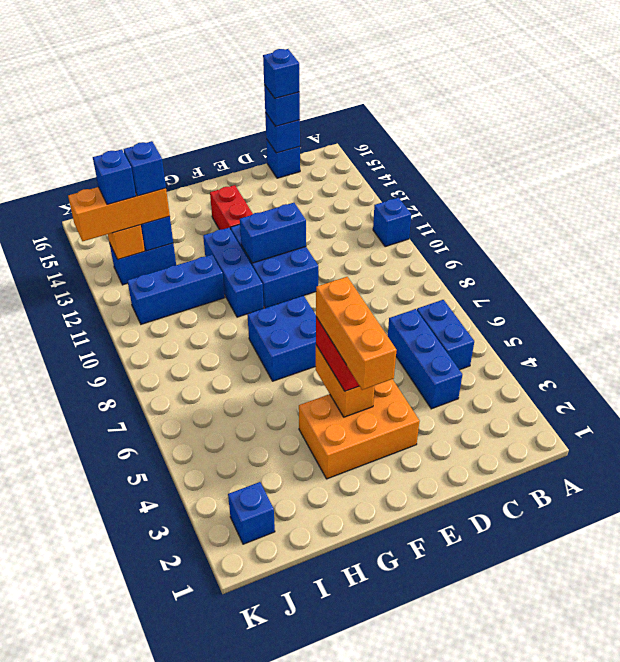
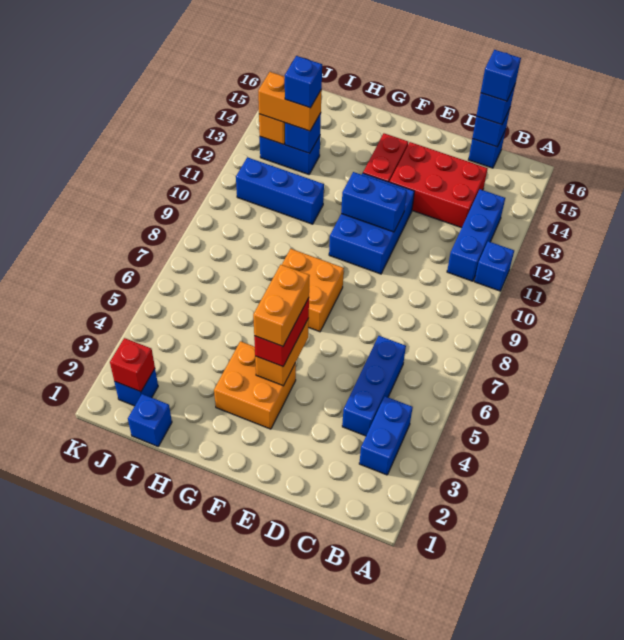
blue brick B5:B6 level 1 -> blue brick B3:B4 level 1
none -> red brick C13:E14 level 1
orange brick E3:G4 level 1 -> orange brick F3:G4 level 1
orange brick F3:F5 level 4 -> orange brick F4:F5 level 4
blue brick F7:G8 level 1 -> orange brick F7:G8 level 1
blue brick G10:G12 level 1 -> blue brick B11:B13 level 1
orange brick I13:K13 level 3 -> orange brick I13:J13 level 3
none -> red brick J2 level 2
blue brick J13 level 4 -> blue brick I1 level 1

